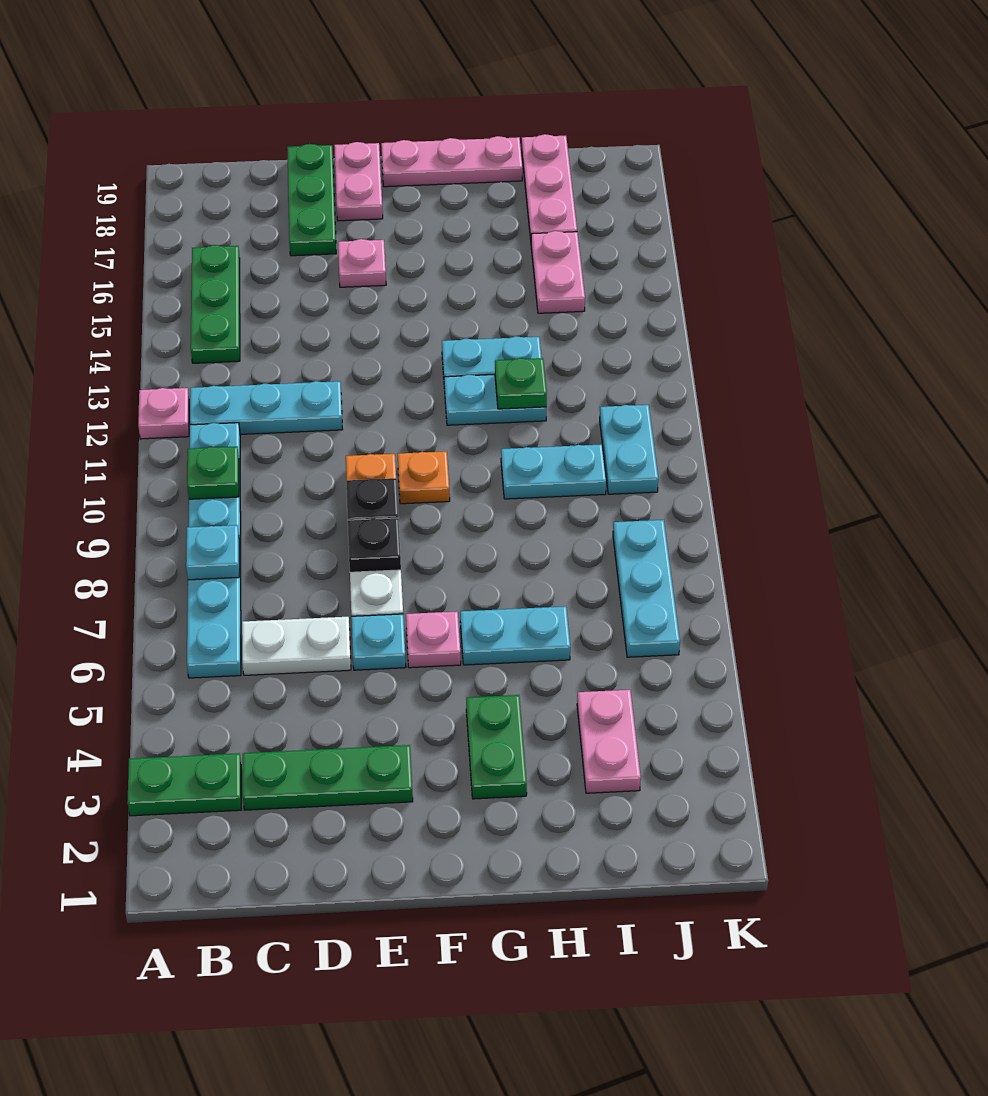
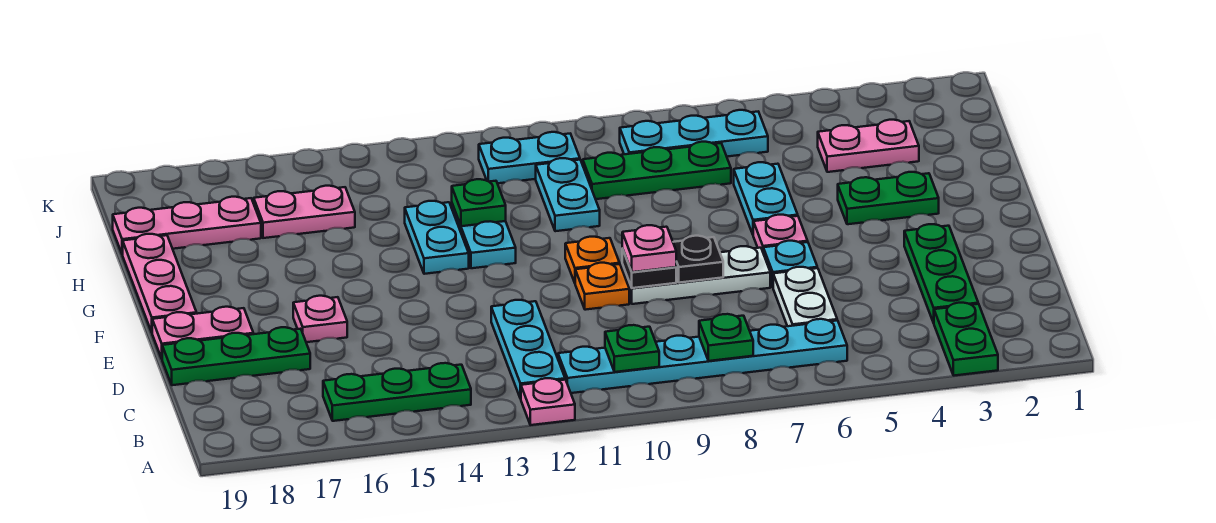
cyan plate B8 level 2 -> green plate B8 level 2
none -> pink plate E9 level 3
none -> green plate I7:I9 level 1

